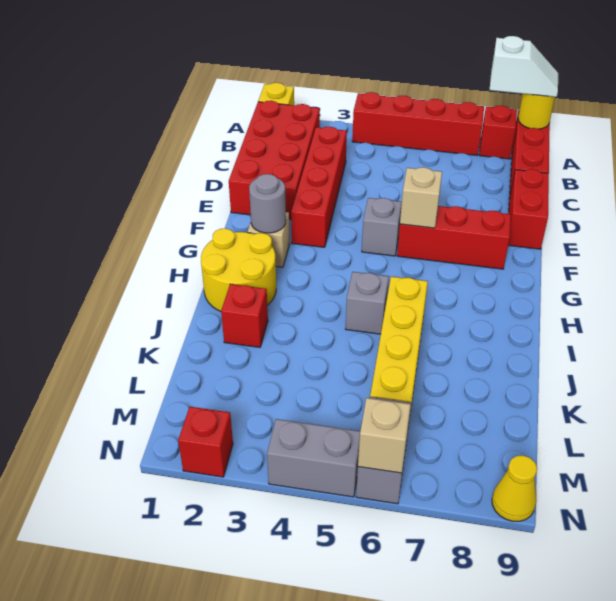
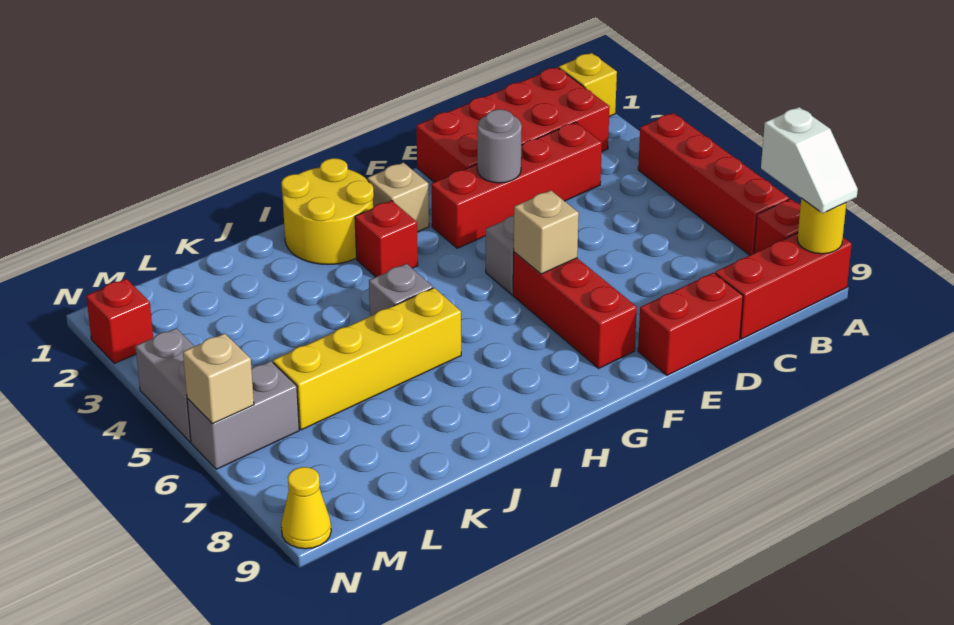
grey round brick G2 level 2 -> grey round brick E3 level 2
red brick J2 level 1 -> red brick H3 level 1

